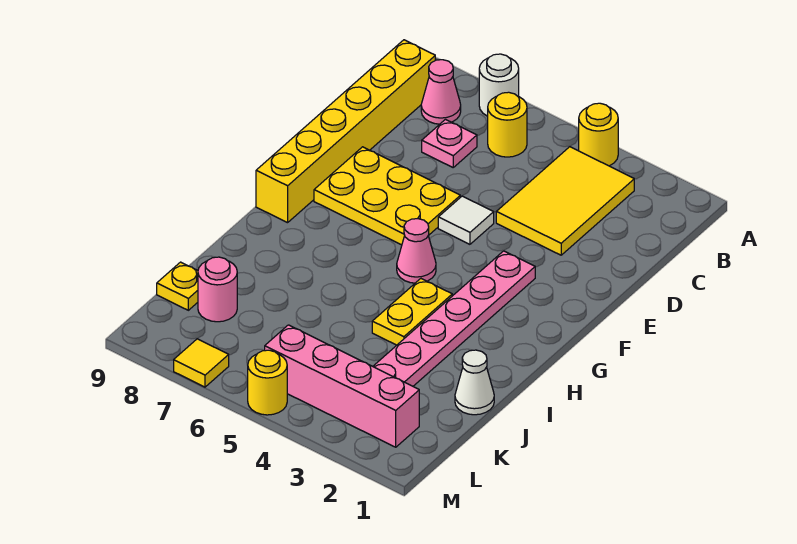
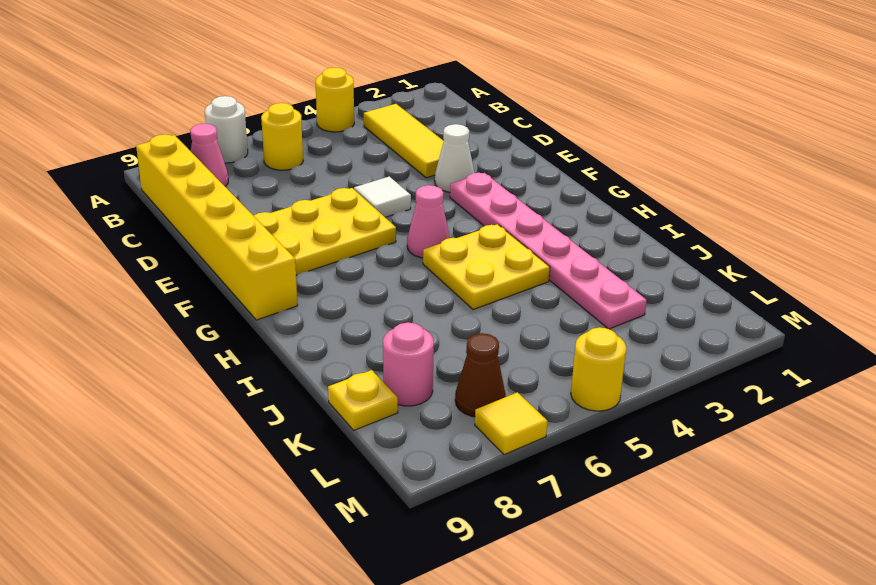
yellow tile B3:D4 level 1 -> yellow tile B3:D3 level 1
pink plate C7 level 1 -> none
yellow plate H4:I4 level 1 -> yellow plate H4:I5 level 1
white cone J1 level 1 -> white cone E3 level 1
pink brick L2:L5 level 1 -> none
none -> brown cone L7 level 1

